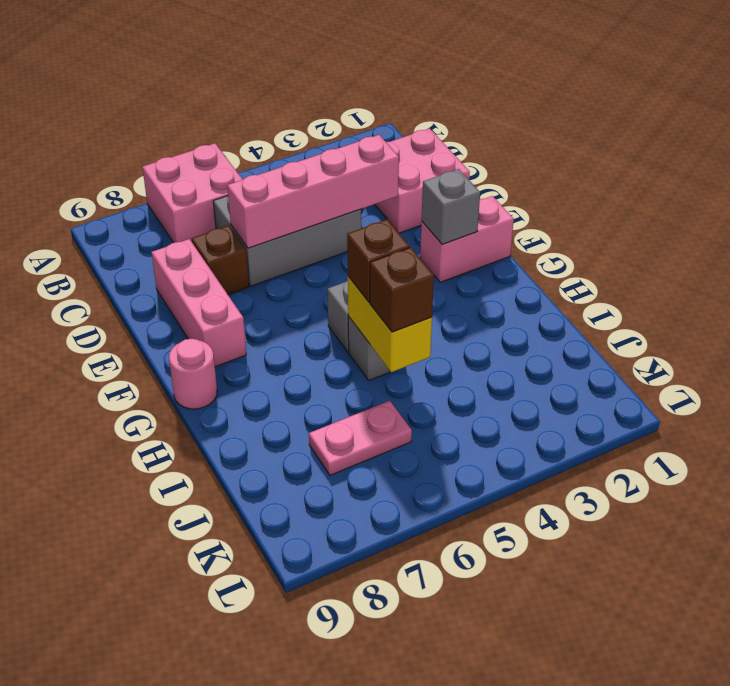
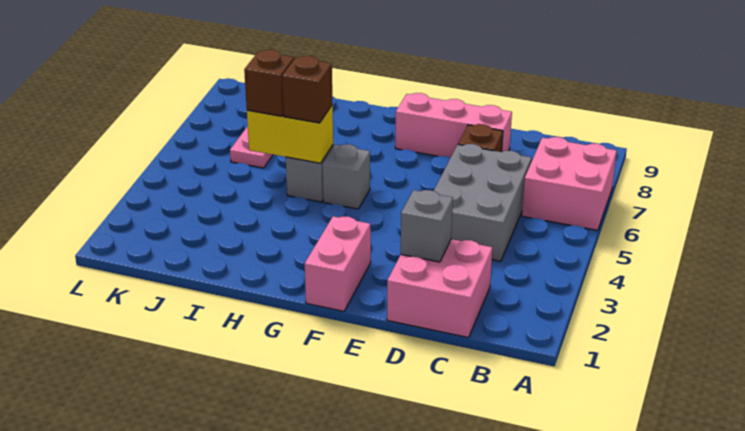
pink brick D3:D6 level 2 -> none
grey brick F2 level 2 -> grey brick D2 level 2
pink round brick G9 level 1 -> none

